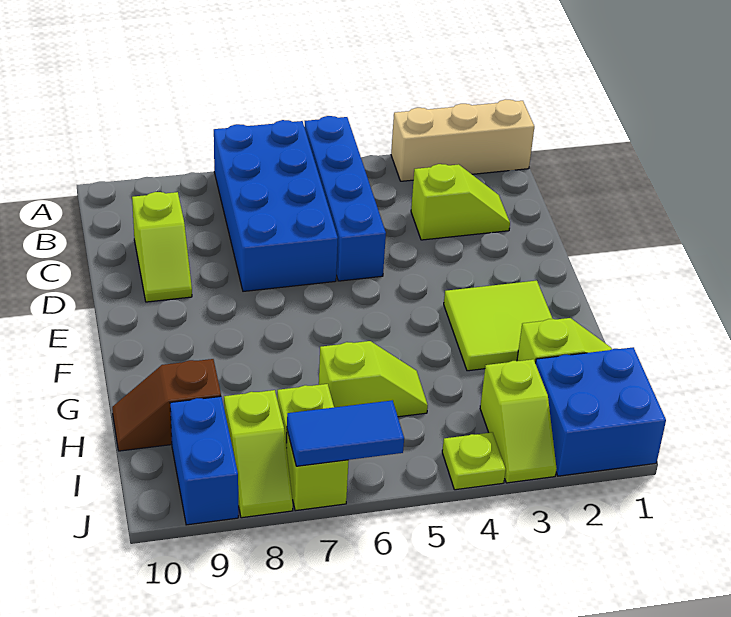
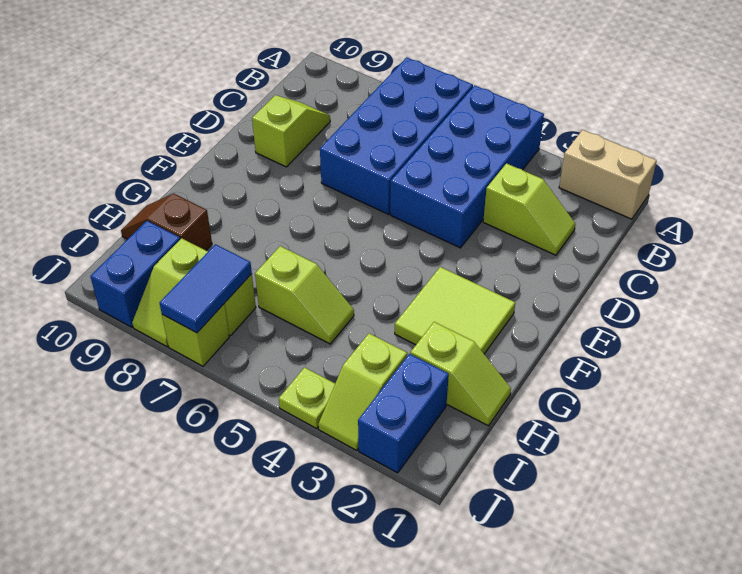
tan brick A1:A3 level 1 -> tan brick A1:A2 level 1
blue brick A5:D5 level 1 -> blue brick A4:D5 level 1
lime slope C9:D9 level 1 top C -> lime slope C9:D9 level 1 top D
blue brick I1:J2 level 1 -> blue brick I2:J2 level 1
blue tile J6:J7 level 2 -> blue tile I7:J7 level 2

